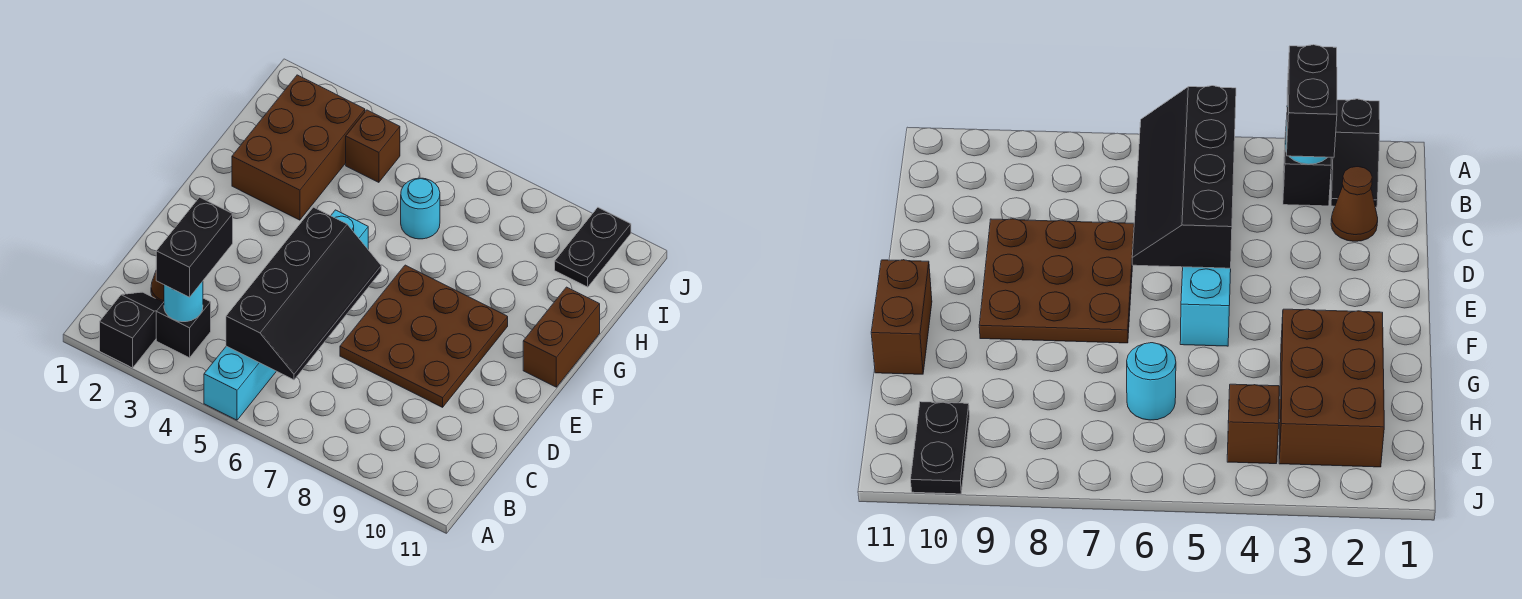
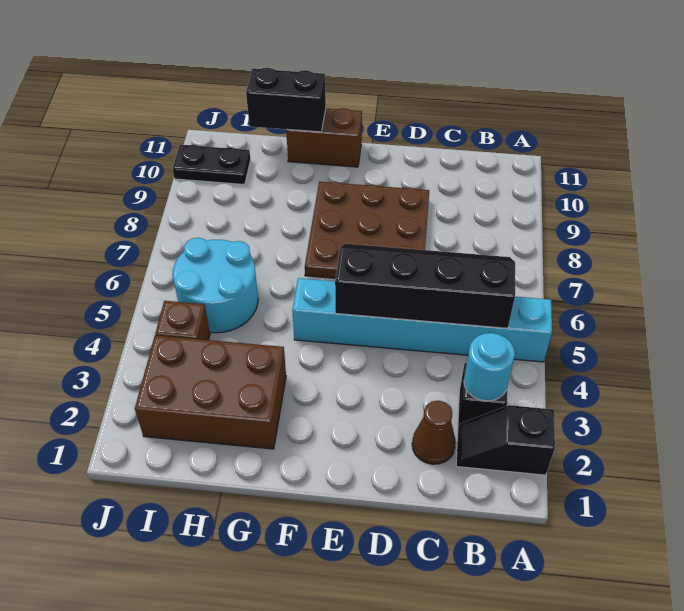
black brick B3:C3 level 3 -> black brick G11:H11 level 2
cyan round brick H6 level 1 -> cyan round brick H5:I6 level 1

